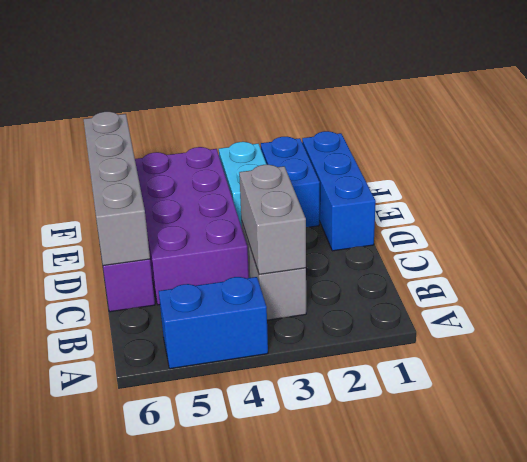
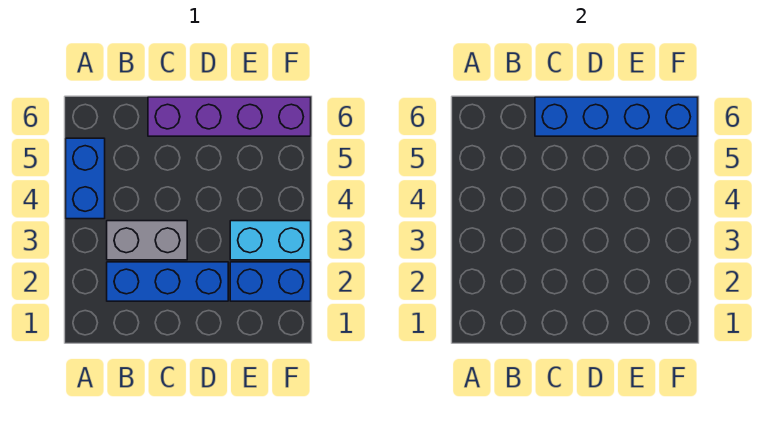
grey brick B3:C3 level 2 -> none
purple brick C4:F5 level 1 -> none
grey brick C6:F6 level 2 -> blue brick C6:F6 level 2
blue brick D1:F1 level 1 -> blue brick B2:D2 level 1

